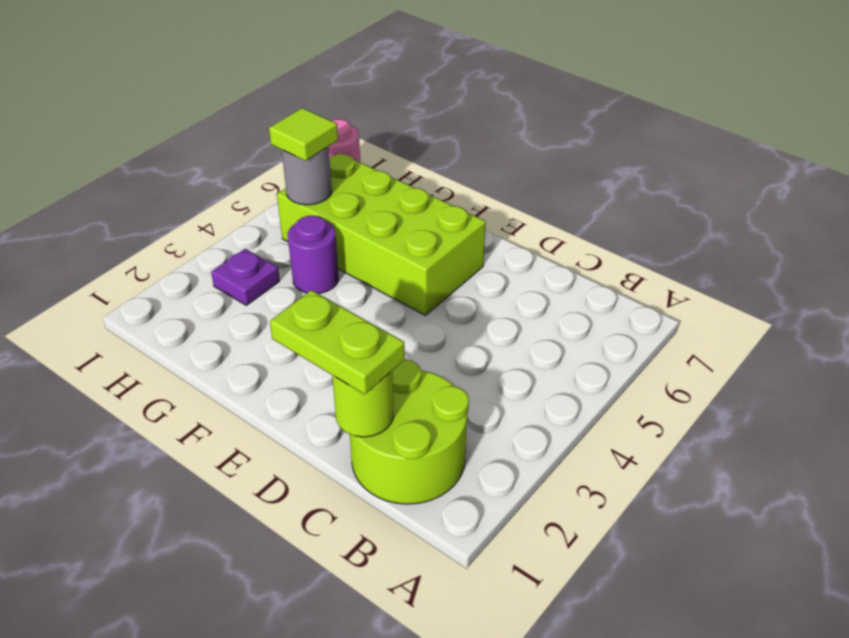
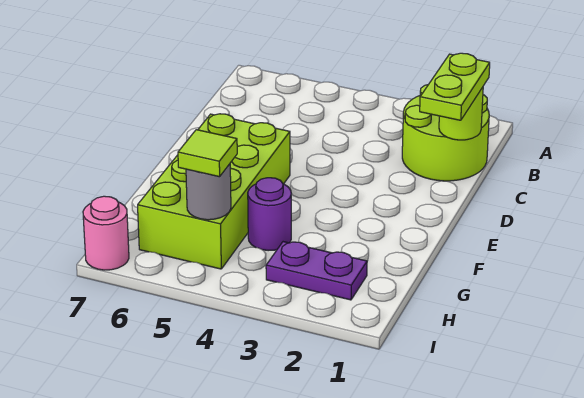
purple plate H3 level 1 -> purple plate H2:H3 level 1

